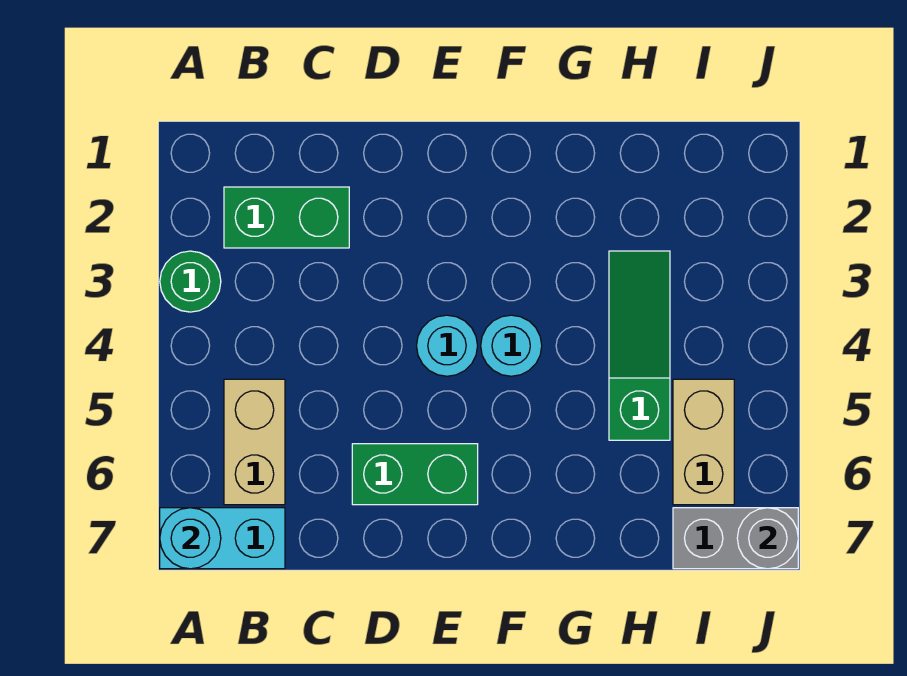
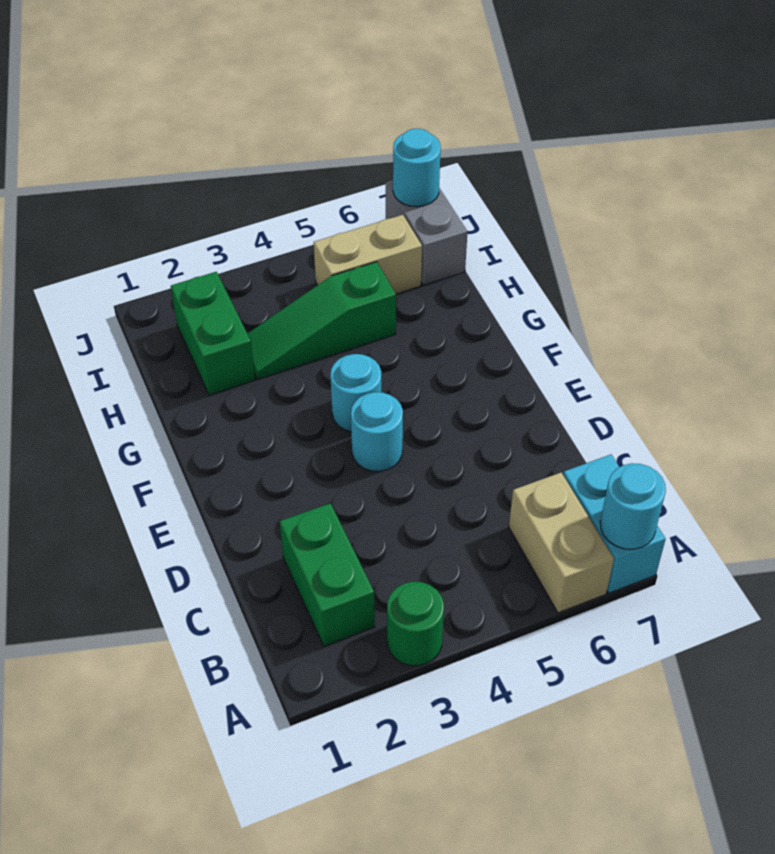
tan brick B5:B6 level 1 -> tan brick A6:B6 level 1
green brick D6:E6 level 1 -> green brick H2:I2 level 1
grey round brick J7 level 2 -> cyan round brick J7 level 2

